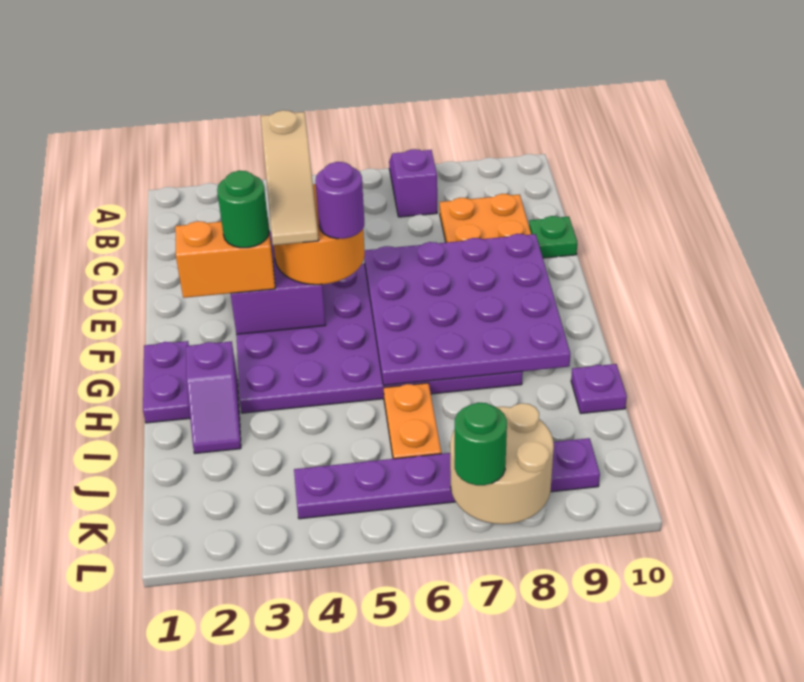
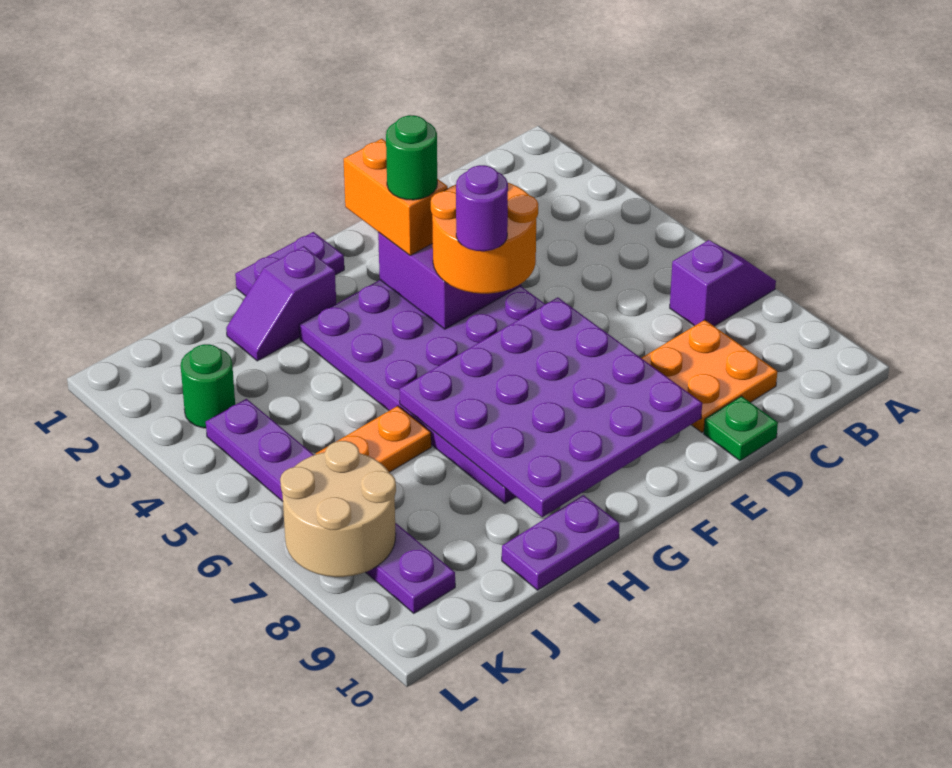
tan slope D4:F4 level 4 top D -> none
purple plate I10 level 1 -> purple plate H10:I10 level 1
green round brick L7 level 3 -> green round brick K3 level 1

